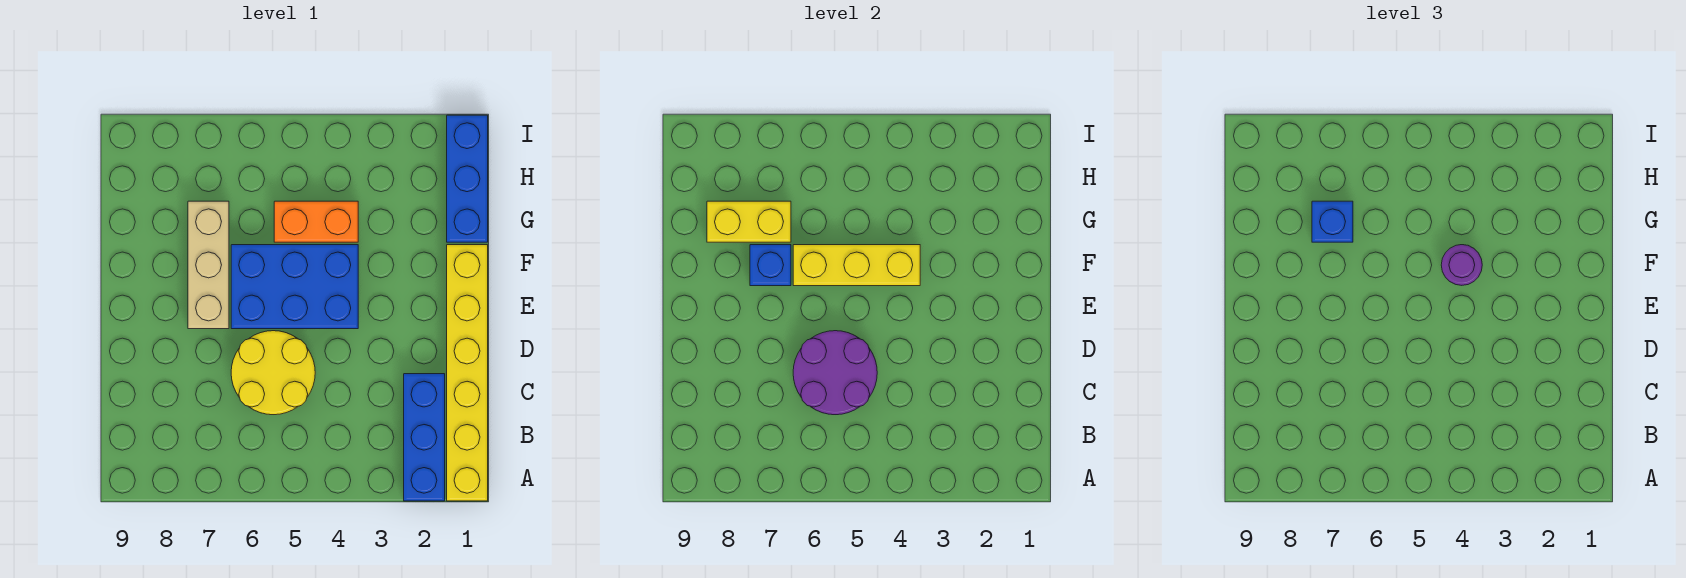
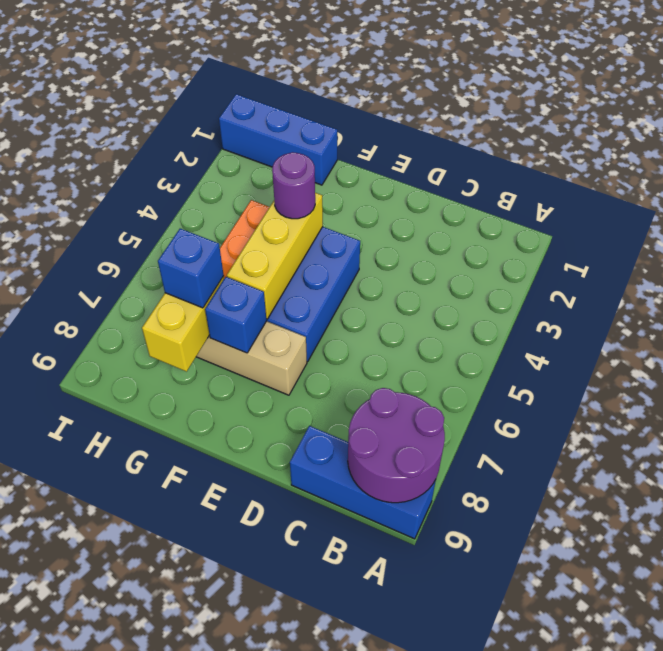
yellow brick A1:F1 level 1 -> none
blue brick A2:C2 level 1 -> blue brick A9:C9 level 1
yellow round brick C5:D6 level 1 -> none
purple round brick C5:D6 level 2 -> purple round brick A8:B9 level 2

